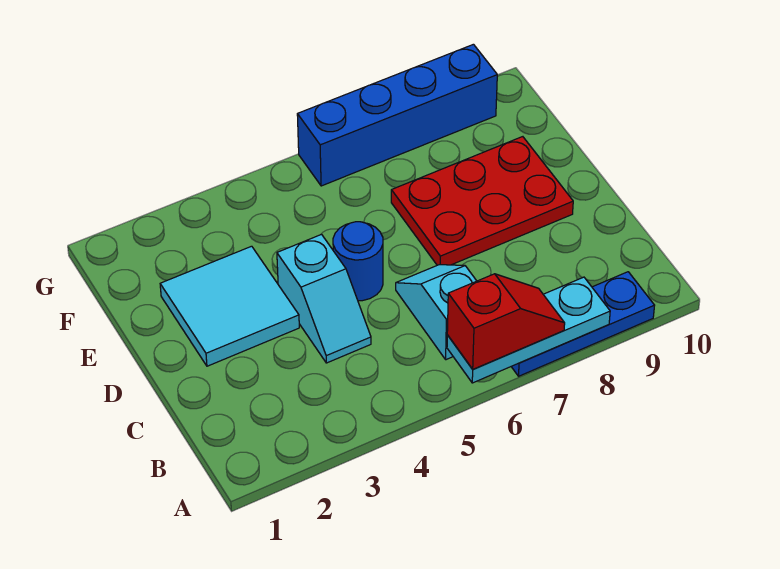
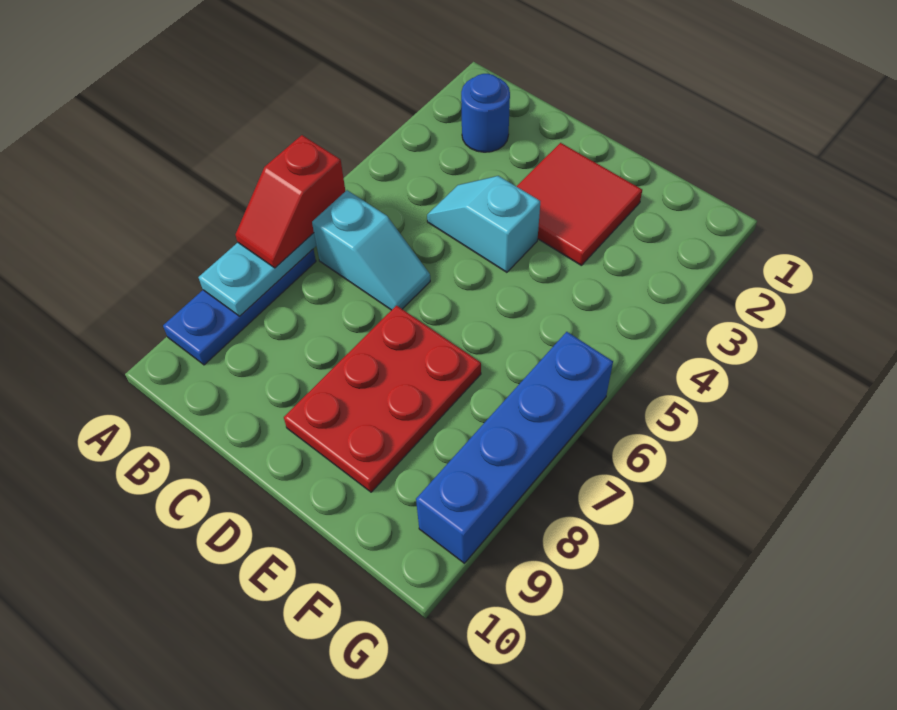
cyan tile D2:E3 level 1 -> red tile D2:E3 level 1
blue round brick D5 level 1 -> blue round brick B2 level 1

